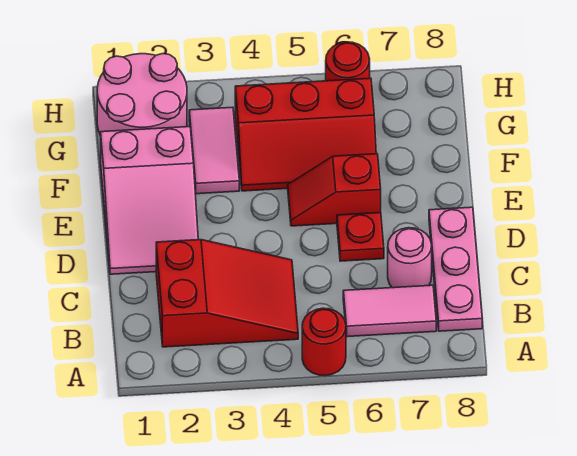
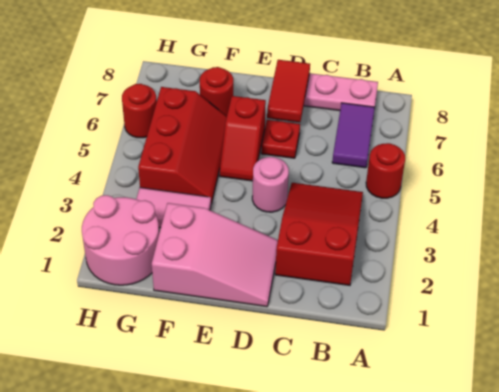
pink tile B6:B7 level 1 -> purple tile B6:B7 level 1
pink round brick C7 level 1 -> pink round brick D4 level 1
none -> red tile D7:D8 level 2
none -> red round brick F7 level 1

